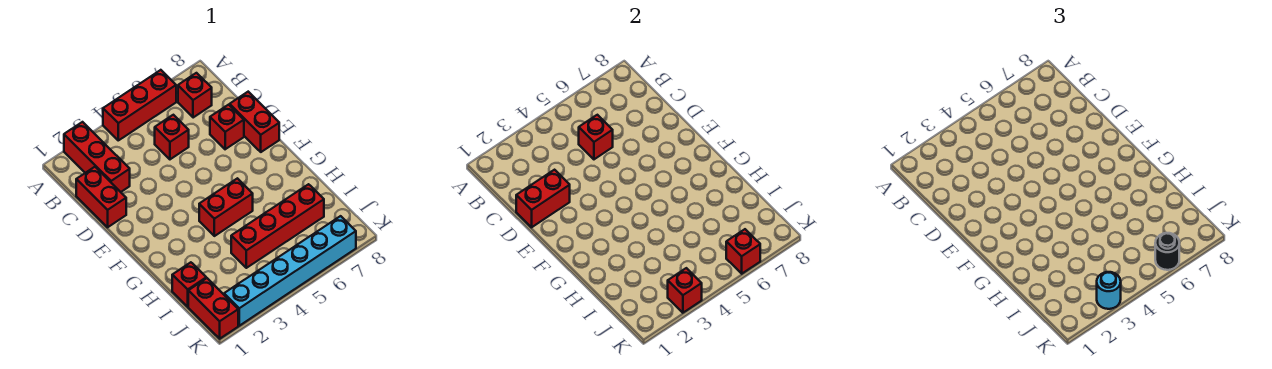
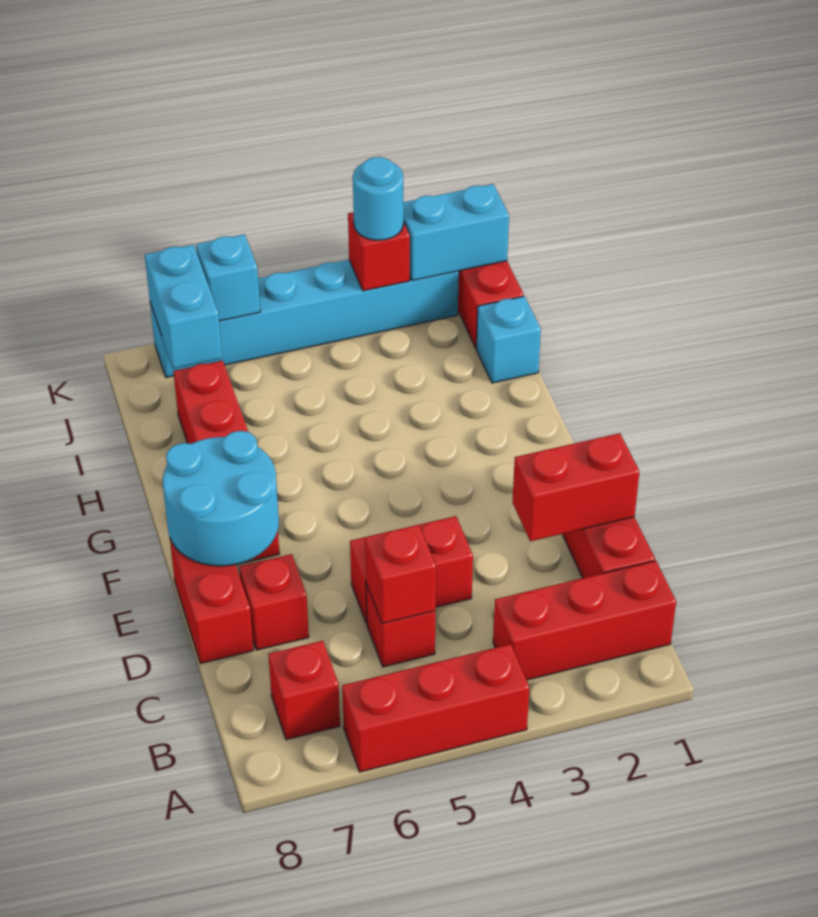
red brick A2:C2 level 1 -> red brick B1:B3 level 1
none -> cyan round brick E7:F8 level 2
red brick G4:G5 level 1 -> red brick D4:D5 level 1
red brick I1 level 1 -> cyan brick I1 level 1
red brick I4:I7 level 1 -> red brick F7:I7 level 1
none -> cyan brick J7:K7 level 2
none -> cyan brick K1:K2 level 2
red brick K6 level 2 -> cyan brick K6 level 2
black round brick K6 level 3 -> none

